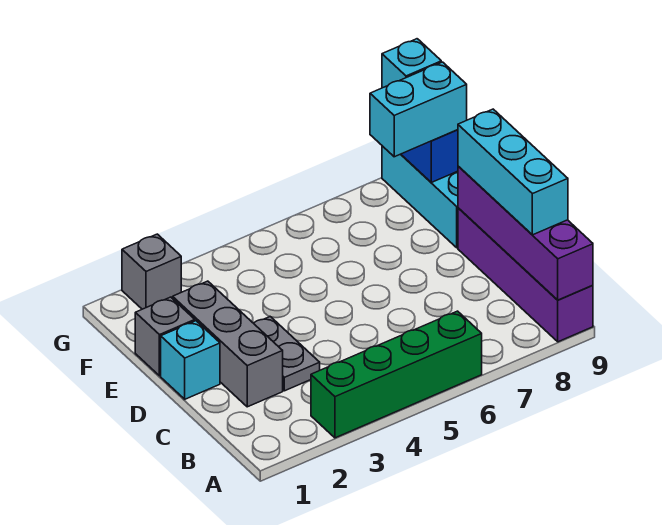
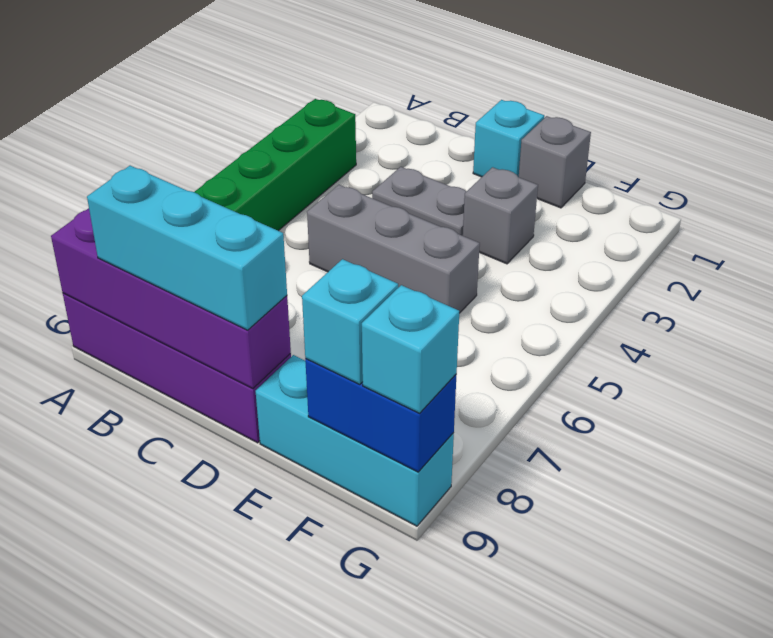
grey brick C2:E2 level 1 -> grey brick C5:E5 level 1
cyan brick F8:F9 level 3 -> cyan brick F9 level 3
grey brick G2 level 1 -> grey brick E3 level 1

